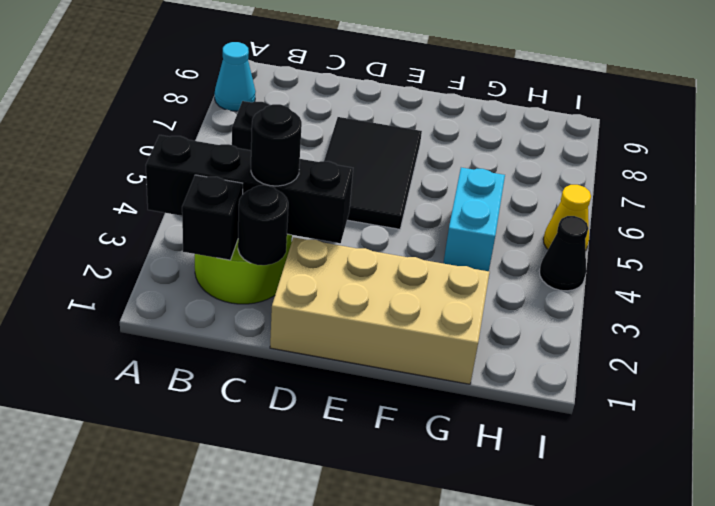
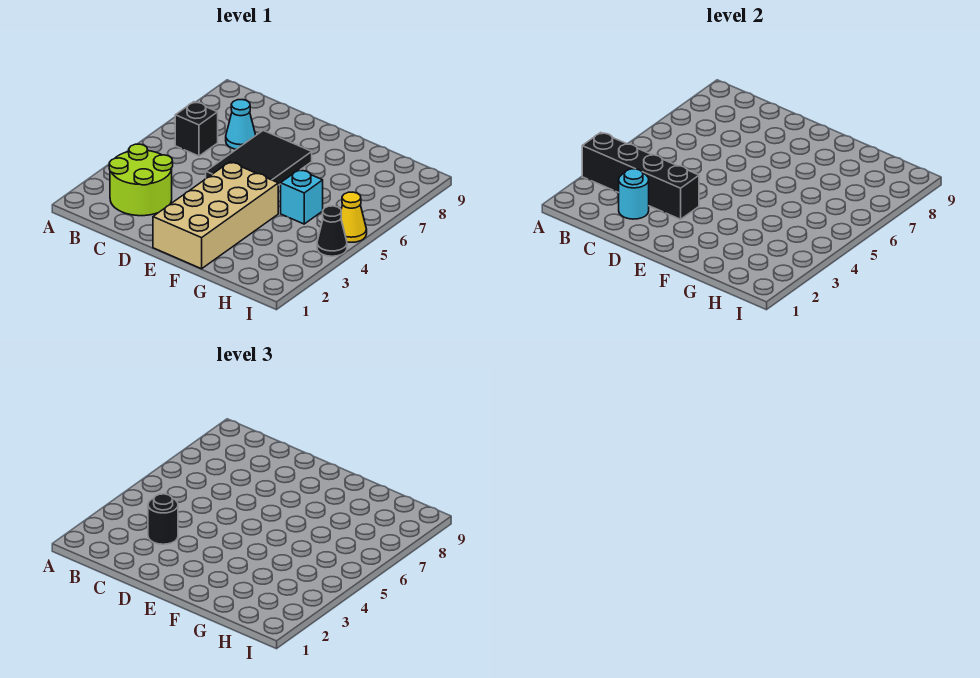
cyan cone A8 level 1 -> cyan cone C7 level 1
black brick B2 level 2 -> none
black round brick C2 level 2 -> cyan round brick C2 level 2
tan brick D1:G2 level 1 -> tan brick E1:F4 level 1
cyan brick G4:G5 level 1 -> cyan brick G5 level 1

